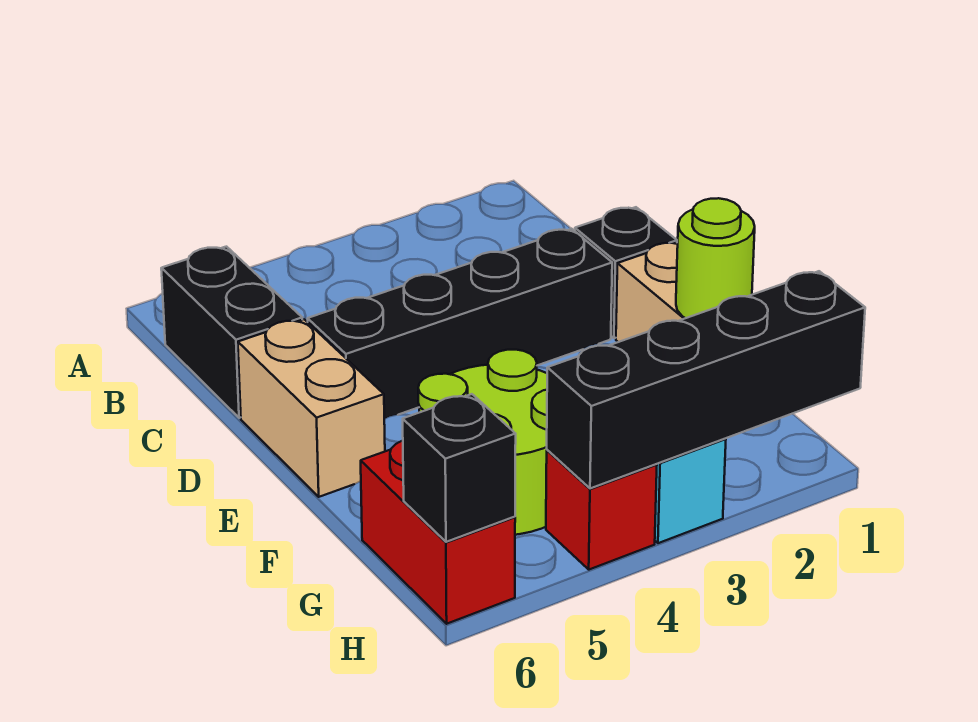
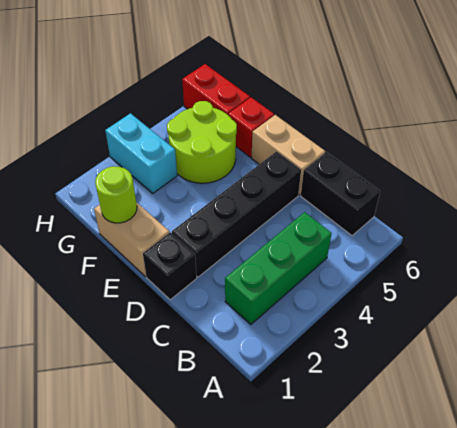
none -> green brick B2:B4 level 1
black brick H1:H4 level 2 -> none
red brick H4 level 1 -> red brick F6 level 1
black brick H6 level 2 -> none

